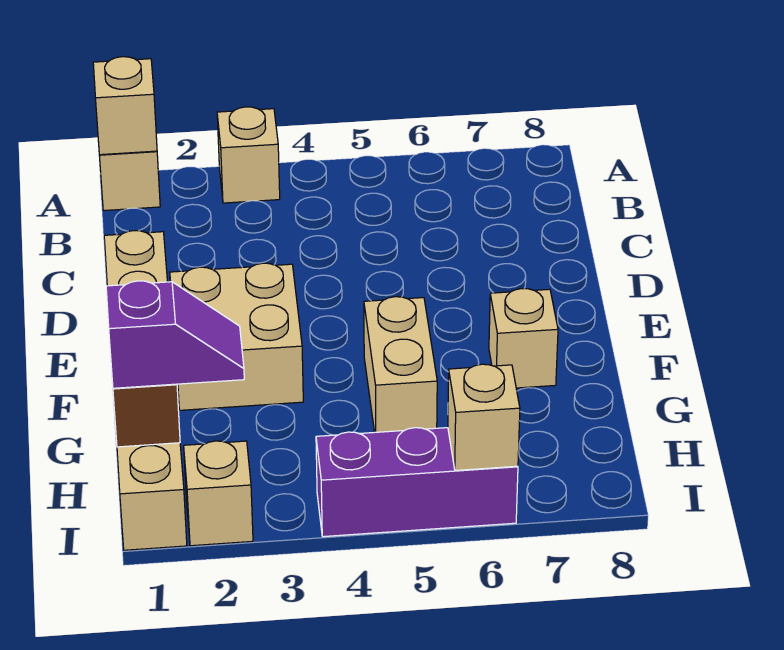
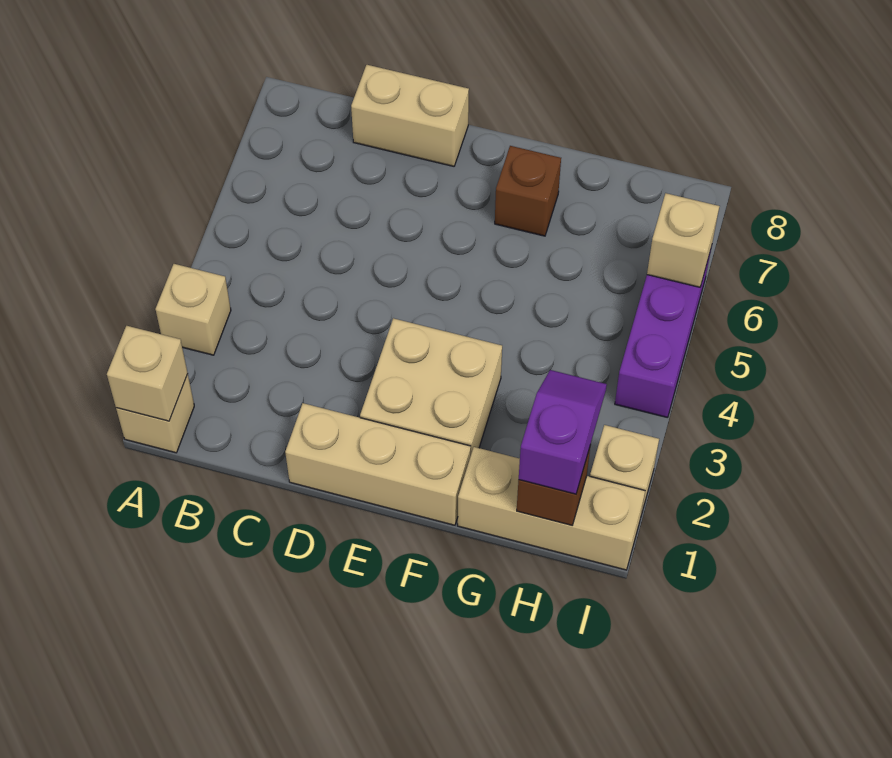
tan brick F5:G5 level 1 -> tan brick C8:D8 level 1
tan brick F7 level 1 -> brown brick F7 level 1

